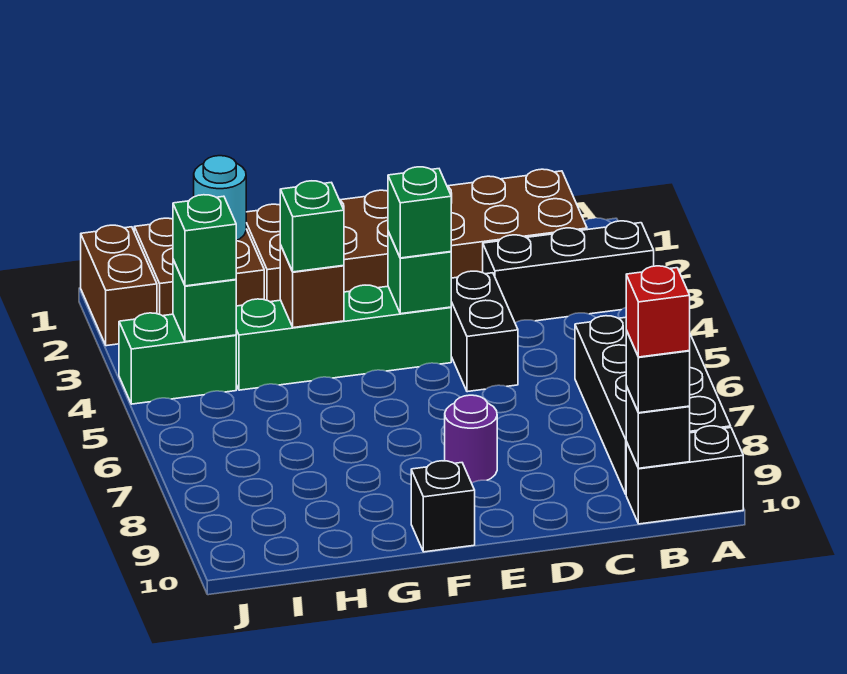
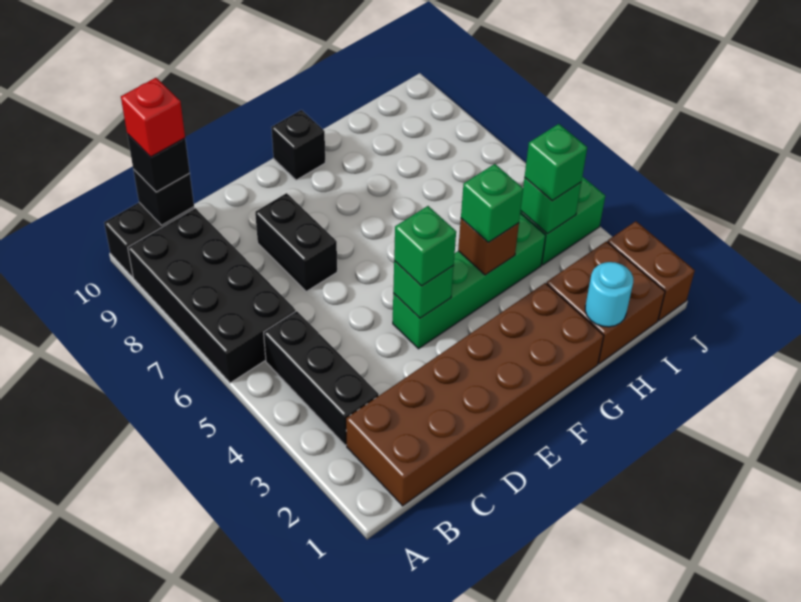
black brick A3:C3 level 1 -> black brick B3:B5 level 1
black brick D4:D5 level 1 -> black brick D7:D8 level 1
purple round brick E8 level 1 -> none

